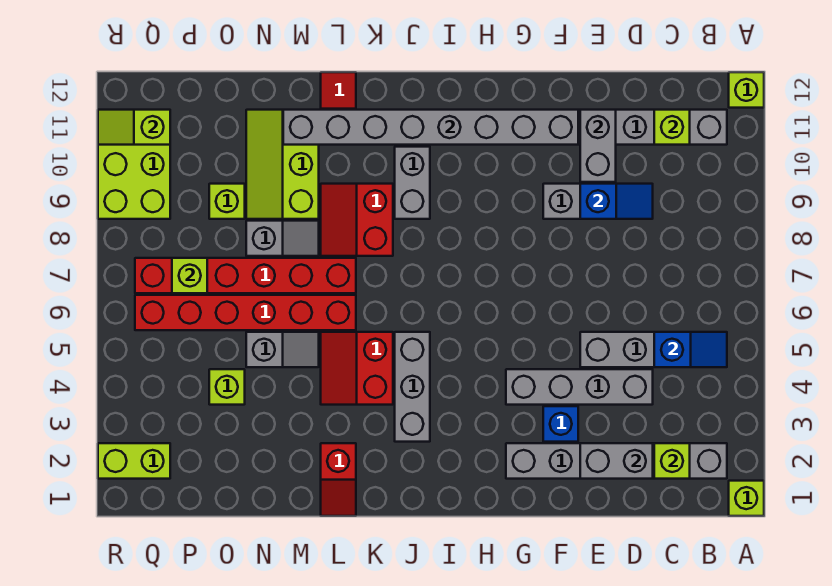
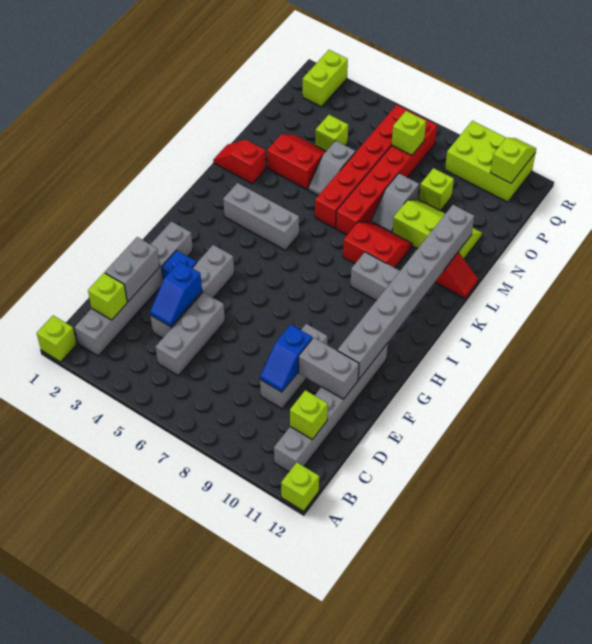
blue slope B5:C5 level 2 top C -> blue slope D4:E4 level 2 top E
red slope K4:L5 level 1 top K -> red slope M3:N4 level 1 top M

